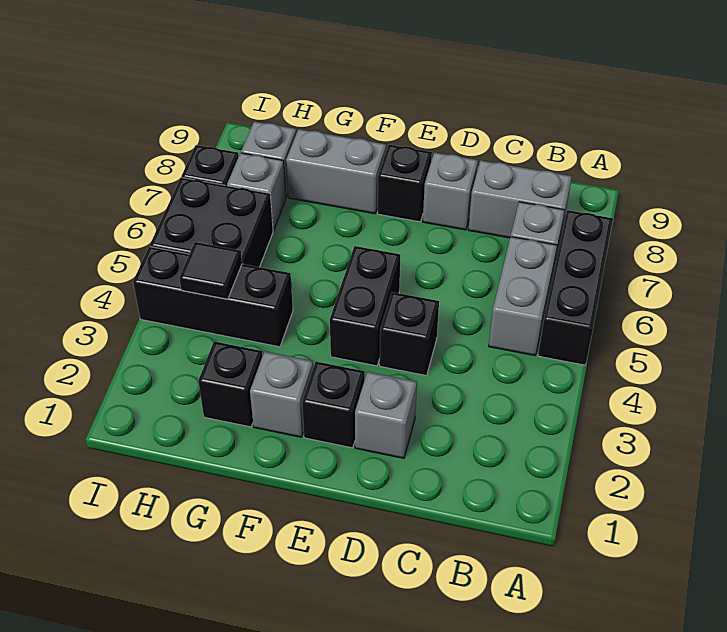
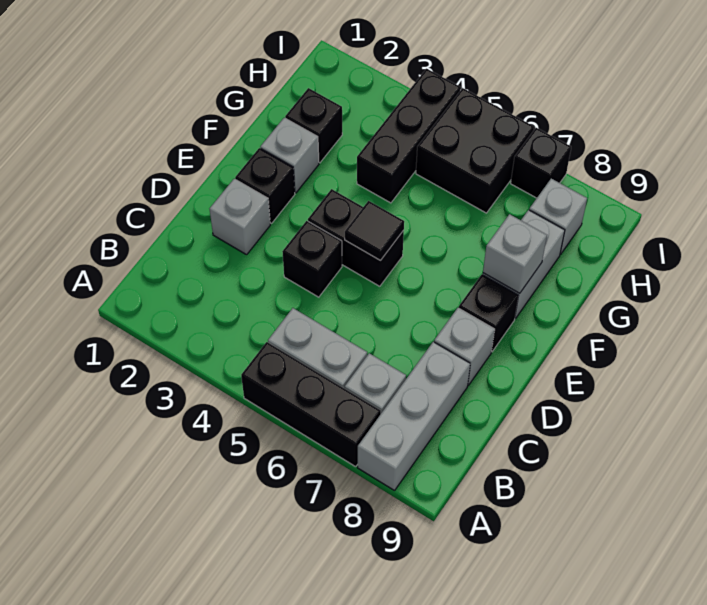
grey brick B8:C8 level 1 -> grey brick A8:C8 level 1
black tile H4 level 2 -> black tile E5 level 2
grey brick H7 level 1 -> grey brick F8 level 2

